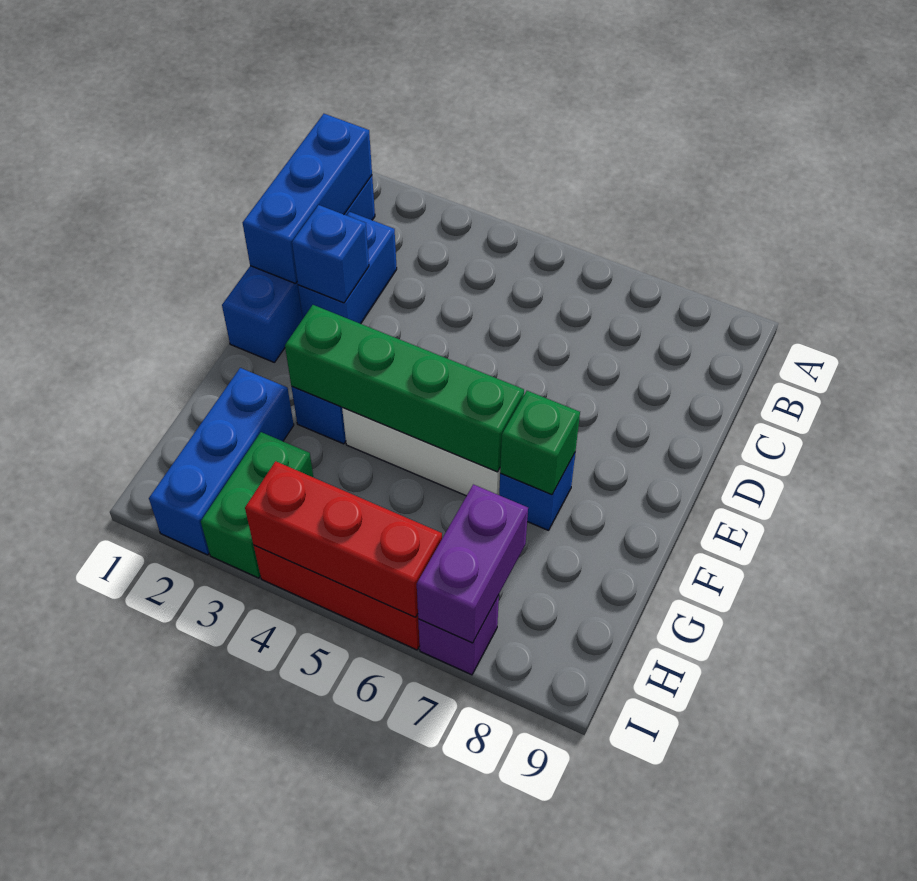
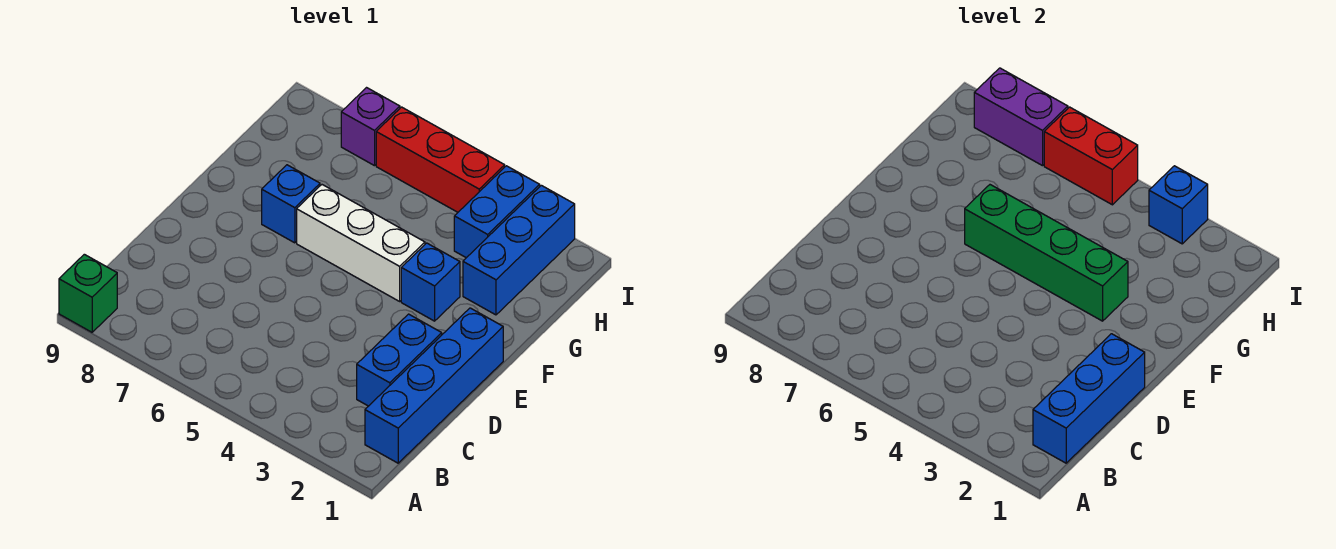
blue brick D2 level 2 -> blue brick I3 level 2
green brick F7 level 2 -> green brick A9 level 1
green brick H3:I3 level 1 -> blue brick H3:I3 level 1
purple brick H7:I7 level 2 -> purple brick I7:I8 level 2
red brick I4:I6 level 2 -> red brick I5:I6 level 2

